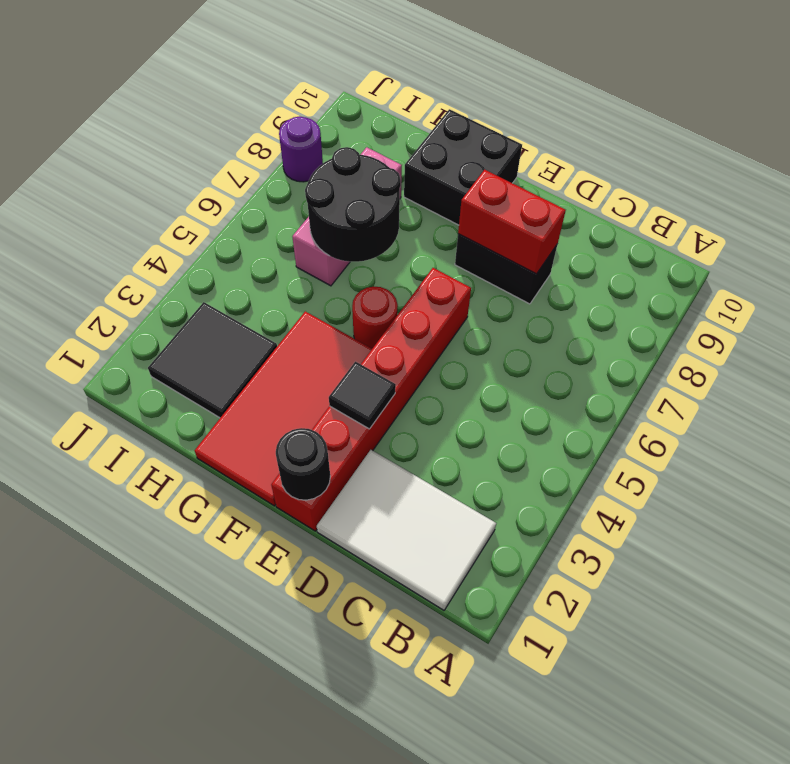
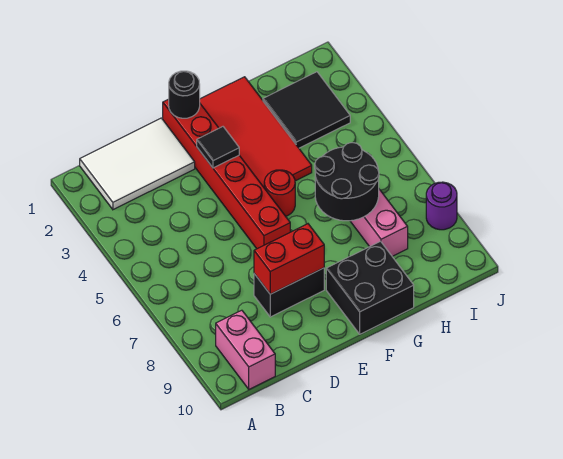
none -> pink brick B9:B10 level 1

